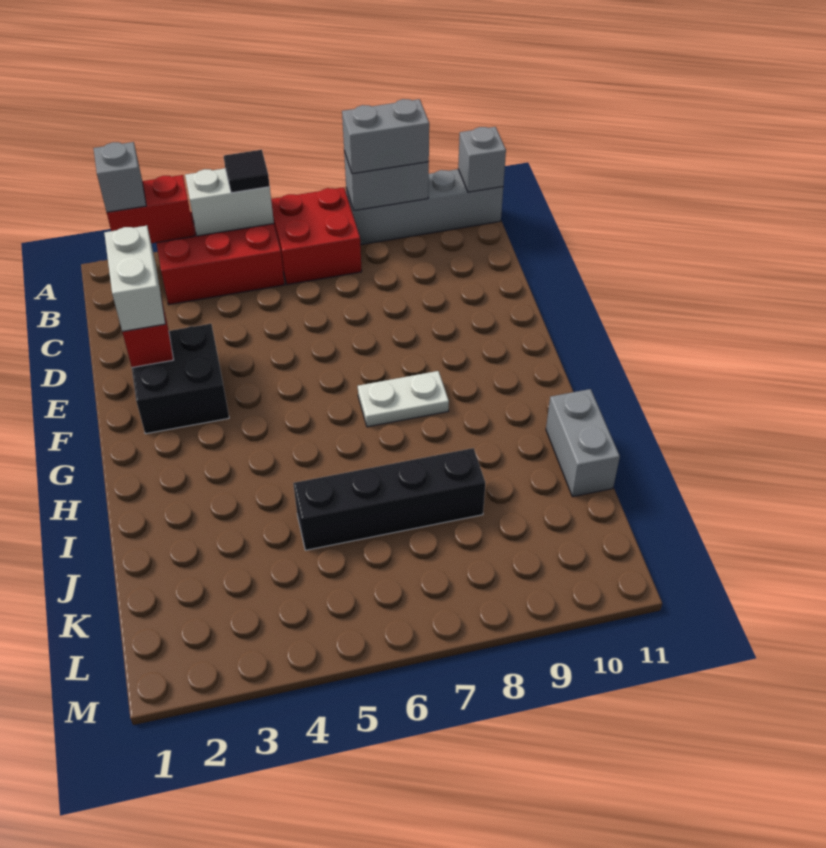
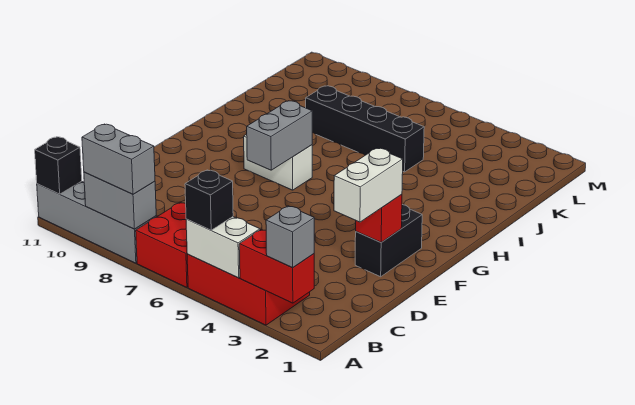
black tile A5 level 3 -> black brick A5 level 3
grey brick A11 level 2 -> black brick A11 level 2
black brick E2:F3 level 1 -> black brick E2:F2 level 1
white plate G7:G8 level 1 -> white brick G7:G8 level 1
grey brick I11:J11 level 1 -> grey brick F7:G7 level 2

